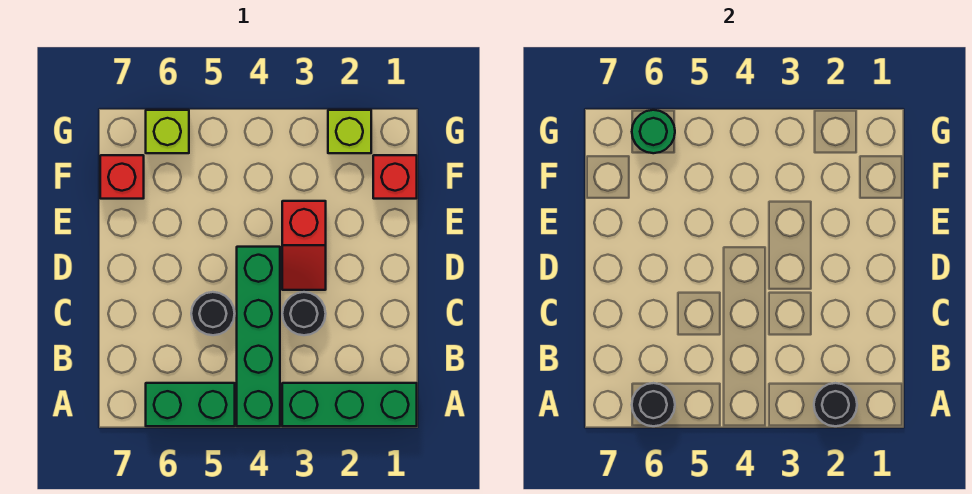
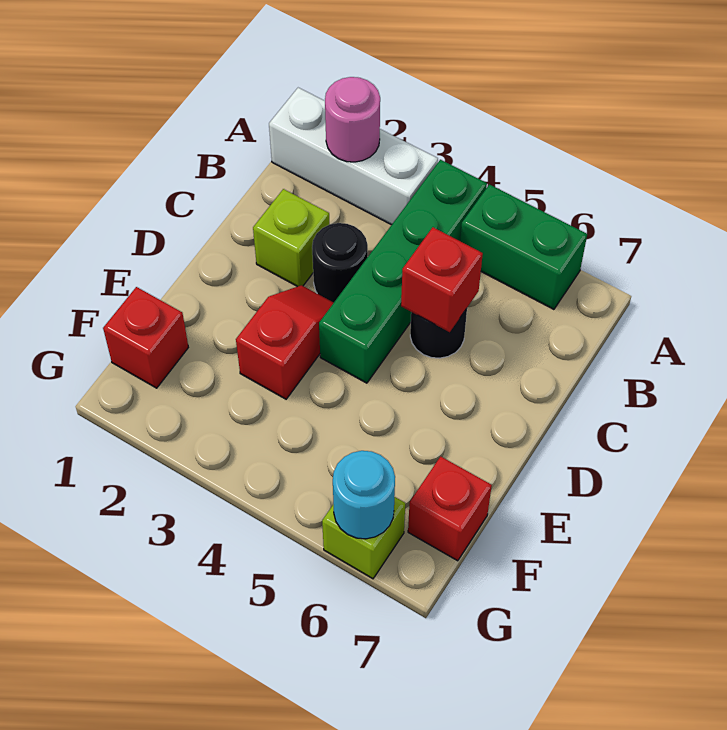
green brick A1:A3 level 1 -> white brick A1:A3 level 1
black round brick A2 level 2 -> pink round brick A2 level 2
black round brick A6 level 2 -> none
none -> red brick C5 level 2
lime brick G2 level 1 -> lime brick C2 level 1
green round brick G6 level 2 -> cyan round brick G6 level 2

